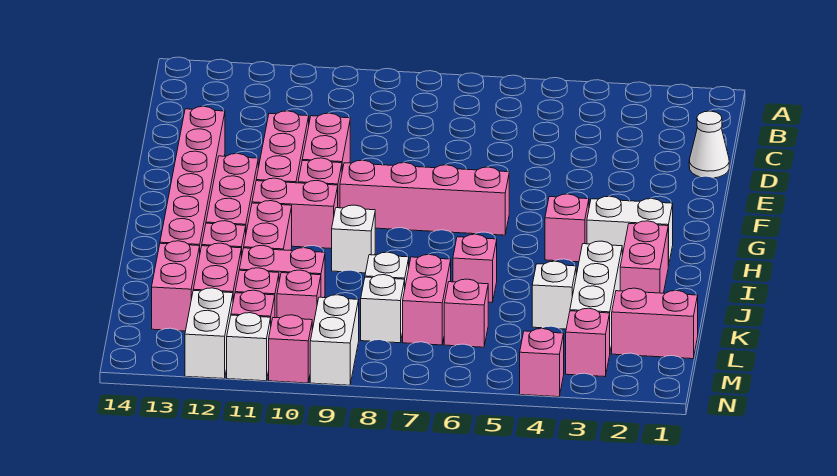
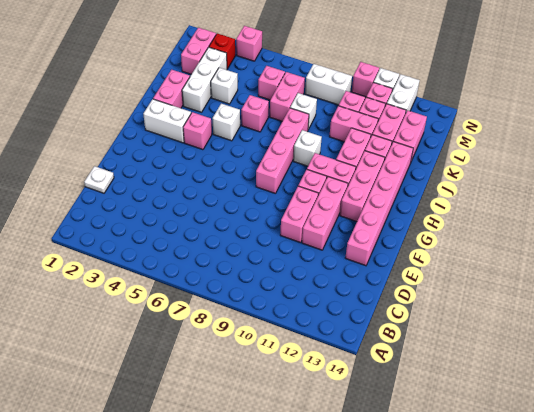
white cone D1 level 1 -> white plate D1 level 1
pink brick G6:G9 level 1 -> pink brick G8:J8 level 1
pink brick L1:L2 level 1 -> pink brick L2:M2 level 1
white brick L8 level 1 -> white brick I5 level 1
pink brick M3 level 1 -> red brick M3 level 1
white brick M9:N9 level 1 -> white brick M8:M9 level 1

